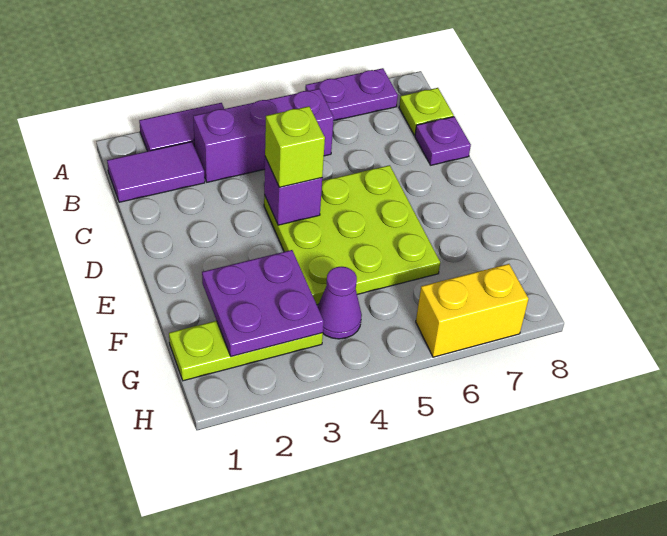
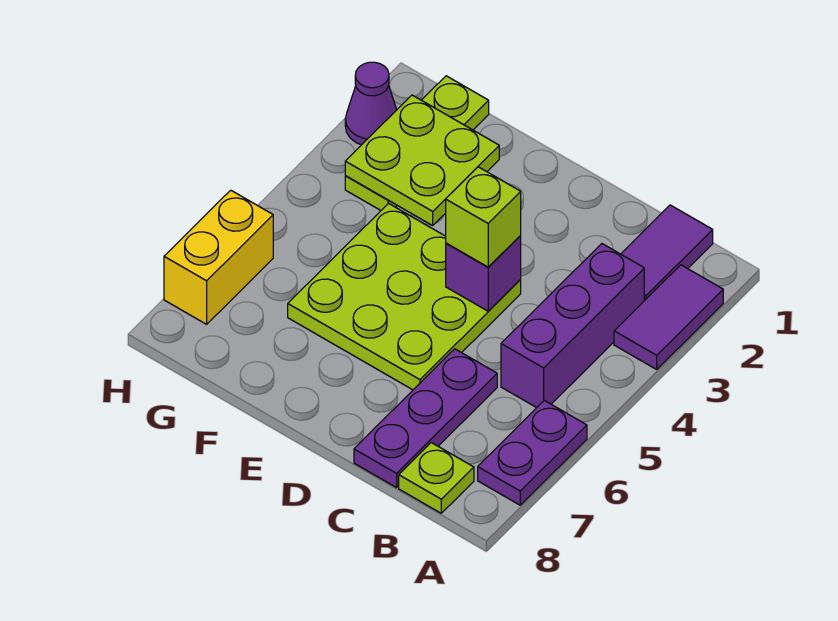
purple plate C8 level 1 -> purple plate C6:C8 level 1
purple plate F2:G3 level 2 -> lime plate F2:G3 level 2
purple cone G4 level 1 -> purple cone H2 level 1

